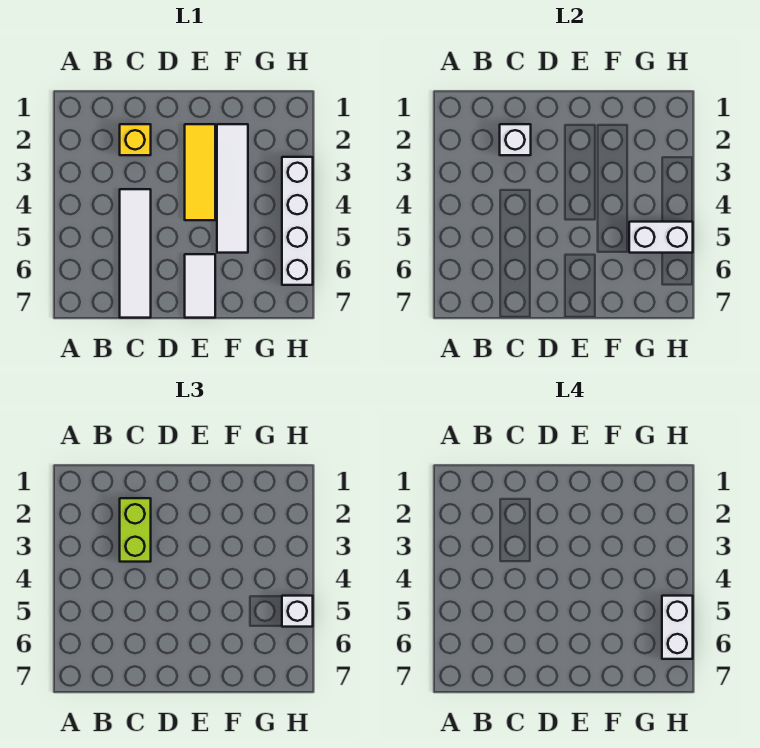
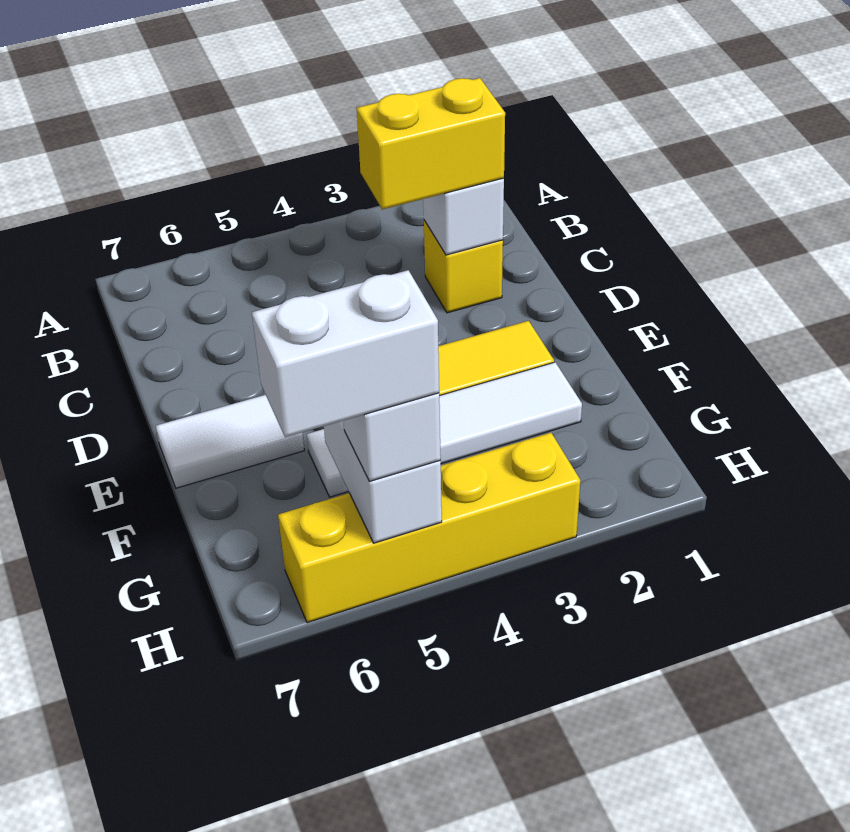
lime brick C2:C3 level 3 -> yellow brick C2:C3 level 3
white tile C4:C7 level 1 -> none
white brick H3:H6 level 1 -> yellow brick H3:H6 level 1

